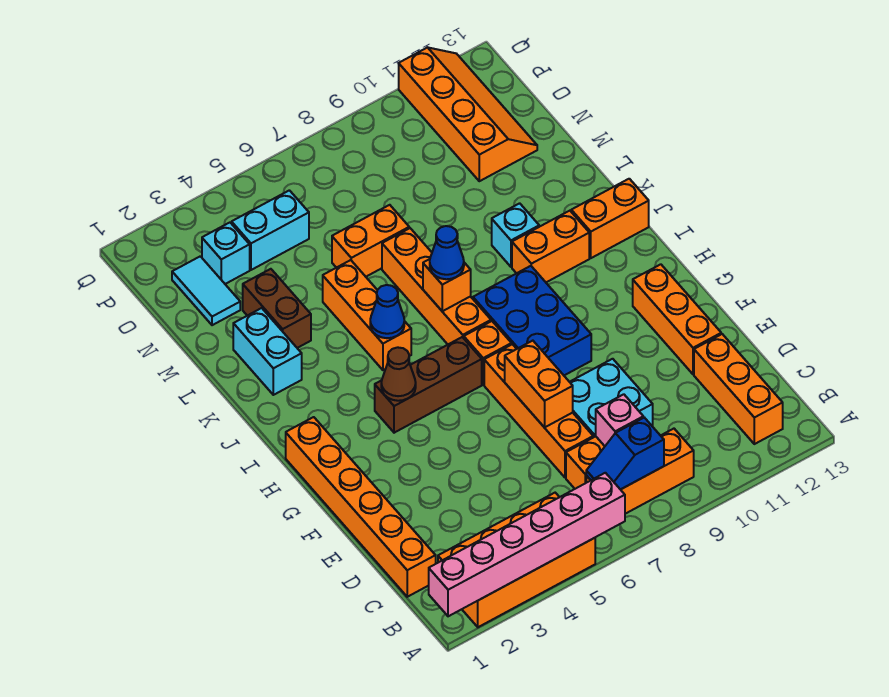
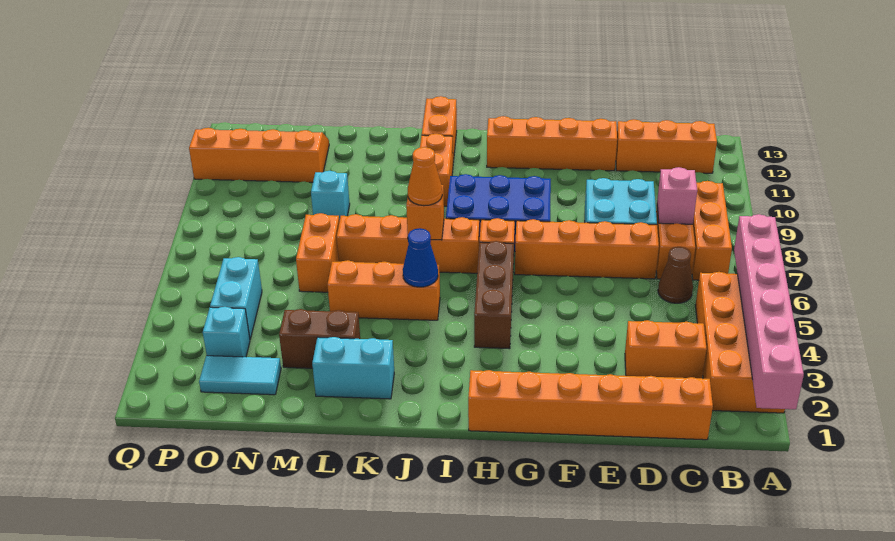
blue slope B7:B8 level 2 top 8 -> none
orange brick E7:F7 level 2 -> orange brick C3:D3 level 1
orange brick E12:G12 level 1 -> orange brick E12:H12 level 1
brown cone H4 level 2 -> brown cone C6 level 1
blue cone J7 level 3 -> orange cone J7 level 3
cyan brick K10 level 1 -> cyan brick M9 level 1

